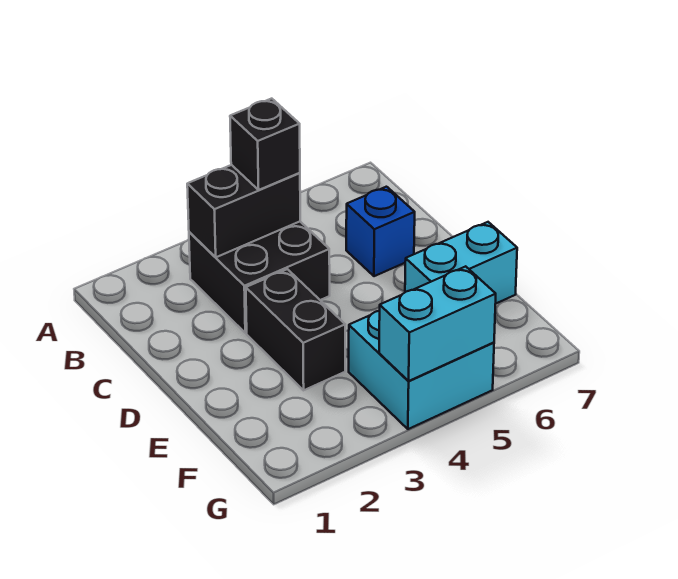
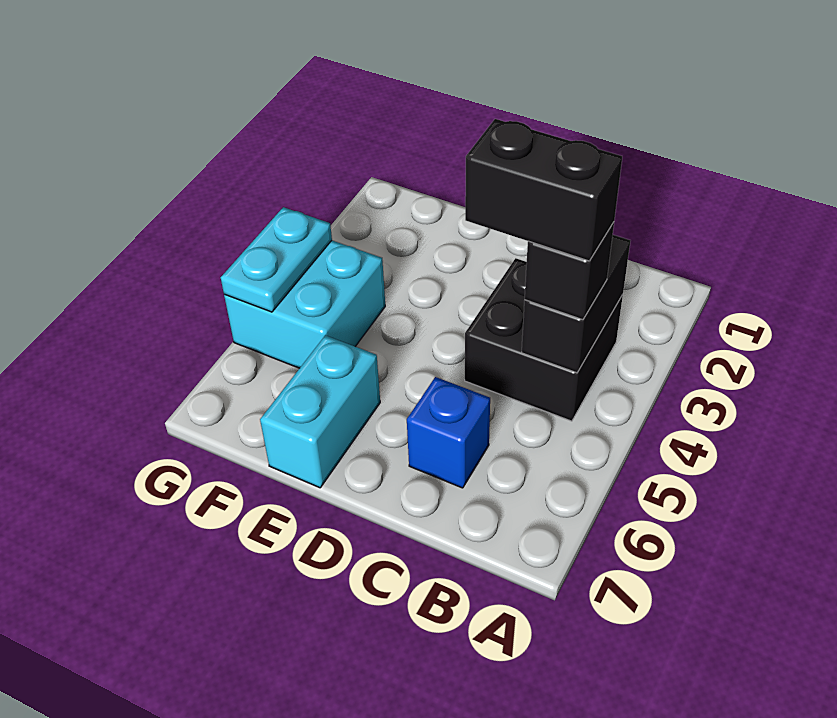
black brick D3:E3 level 1 -> black brick B4:C4 level 4
cyan brick G4:G5 level 2 -> cyan plate G4:G5 level 2

